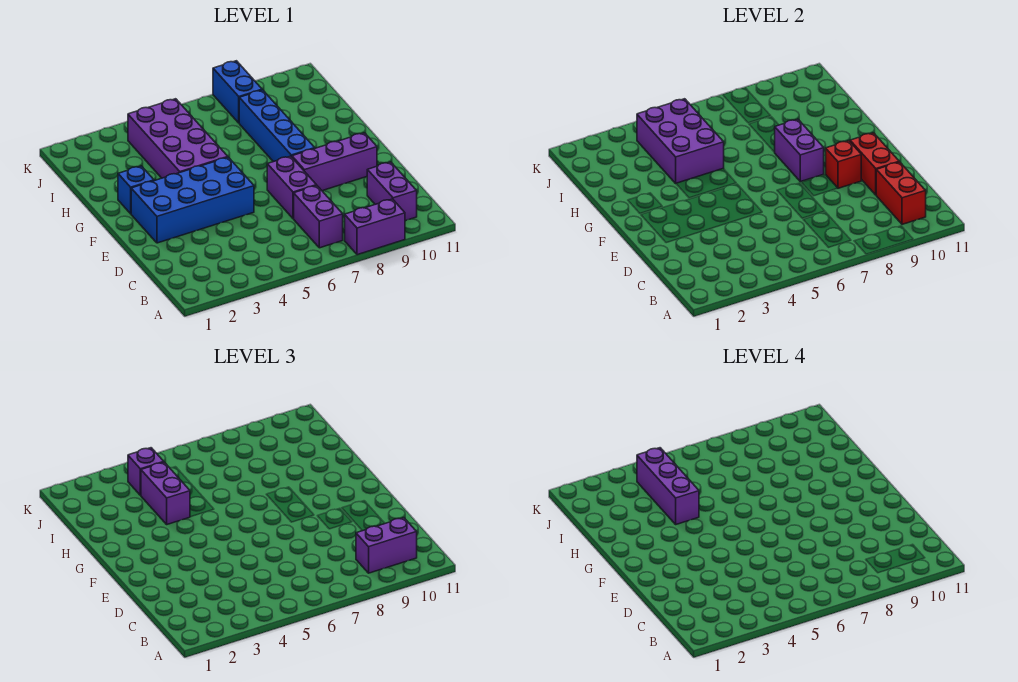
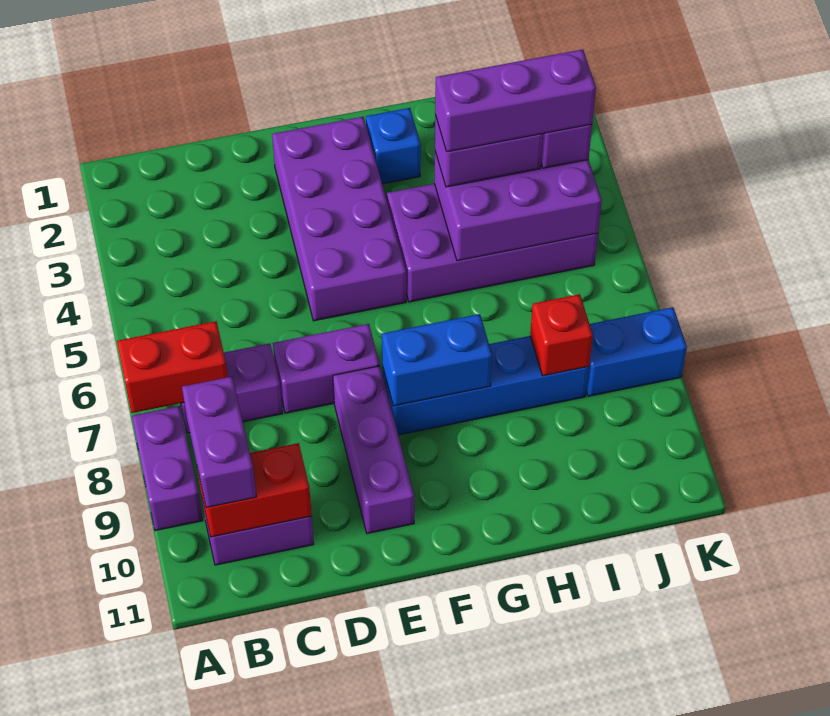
red brick D10:E10 level 2 -> red brick A7:B7 level 2
blue brick E2:F5 level 1 -> purple brick E2:F5 level 1
red brick E9 level 2 -> red brick I8 level 2
purple brick F8:G8 level 2 -> blue brick F8:G8 level 2

